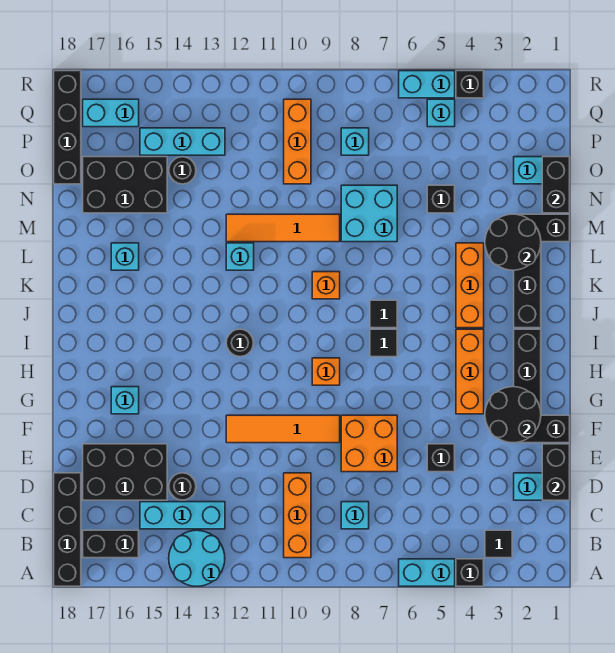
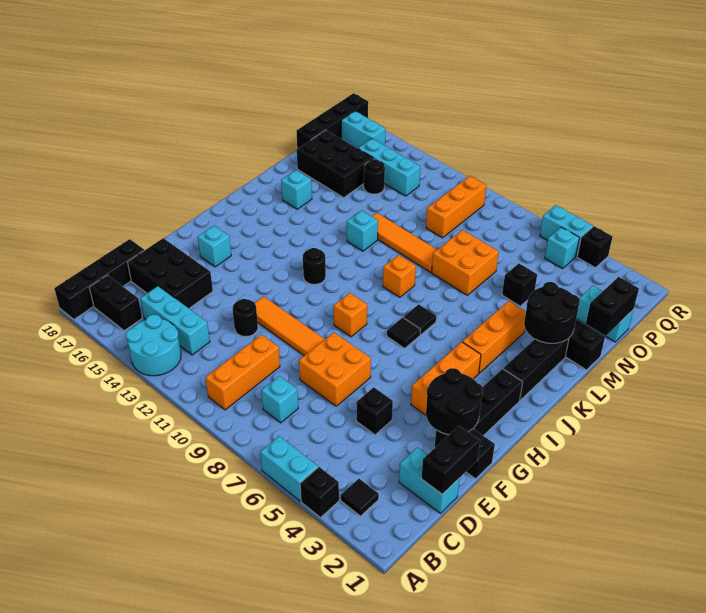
black round brick D14 level 1 -> black round brick E12 level 1
cyan brick M7:N8 level 1 -> orange brick M7:N8 level 1
cyan brick P8 level 1 -> none

